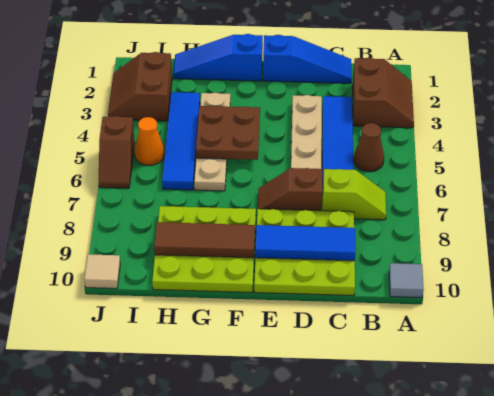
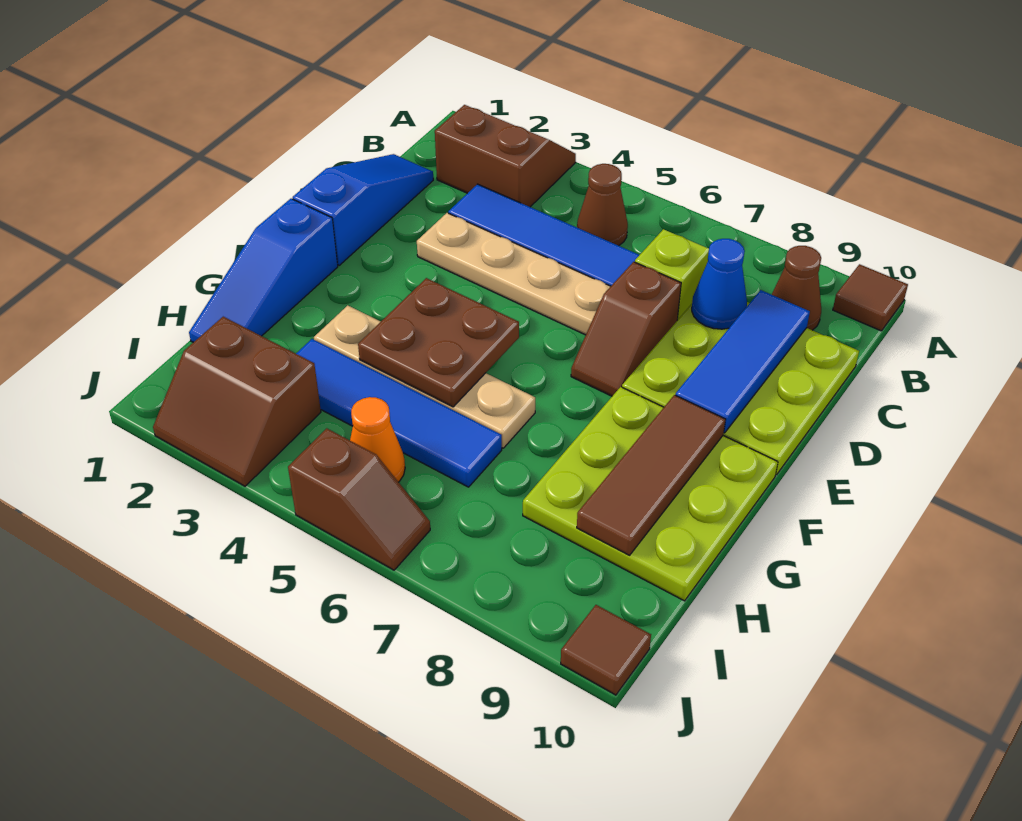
grey tile A10 level 1 -> brown tile A10 level 1
none -> brown cone B9 level 1
none -> blue cone C8 level 2
tan tile J10 level 1 -> brown tile J10 level 1

